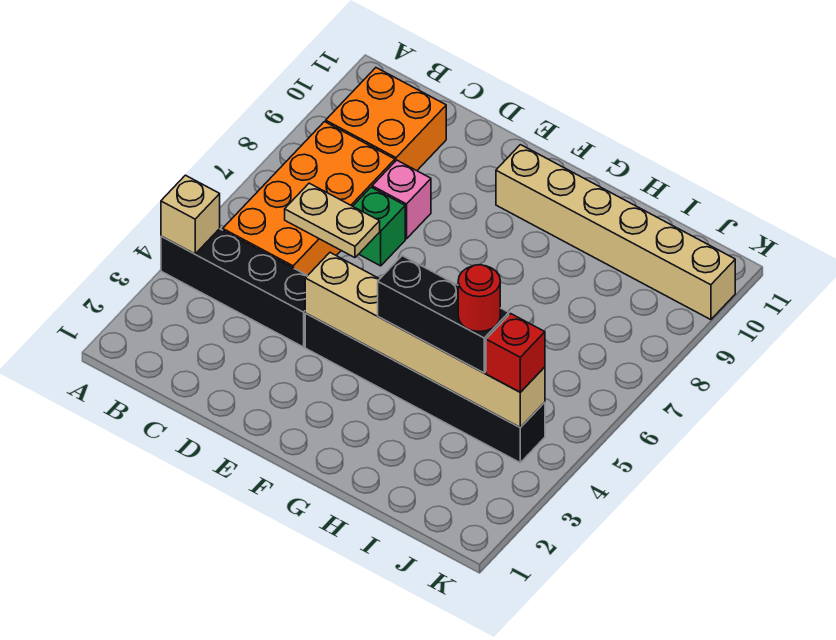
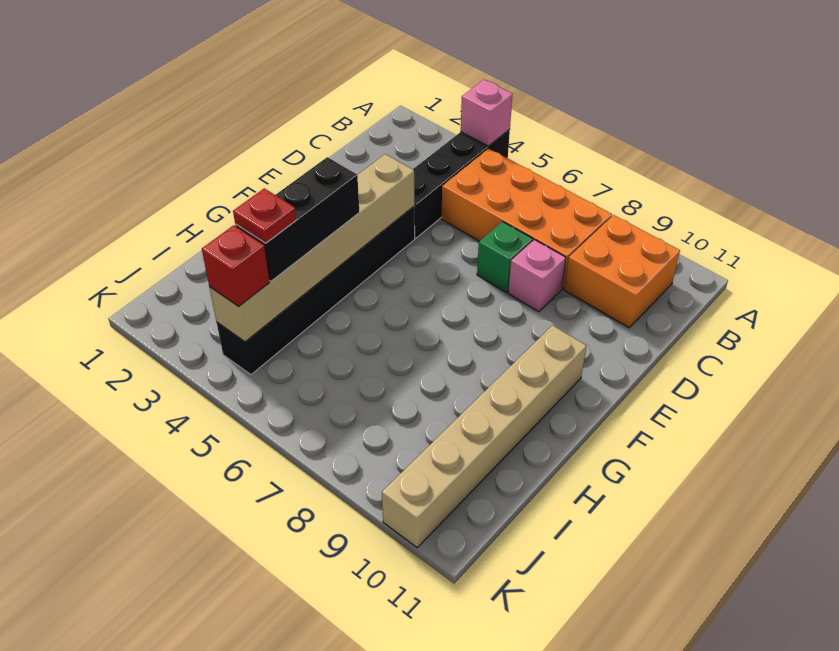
tan brick A4 level 2 -> pink brick A4 level 2
tan plate C6:D6 level 2 -> none
red round brick I4 level 4 -> red plate I4 level 4

